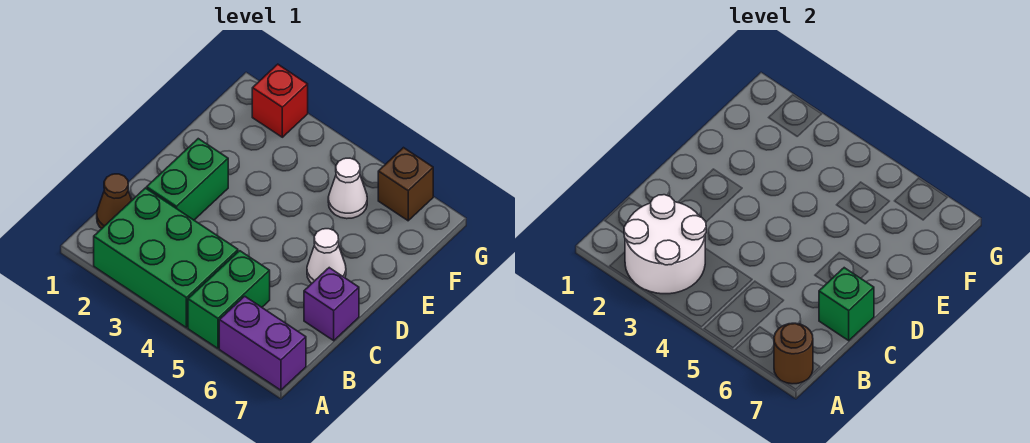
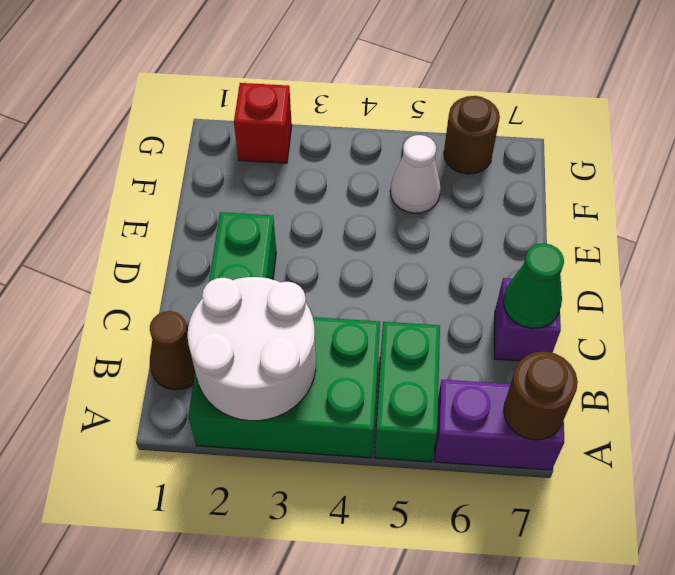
green brick C7 level 2 -> green cone C7 level 2
white cone D6 level 1 -> none
brown brick G6 level 1 -> brown round brick G6 level 1

